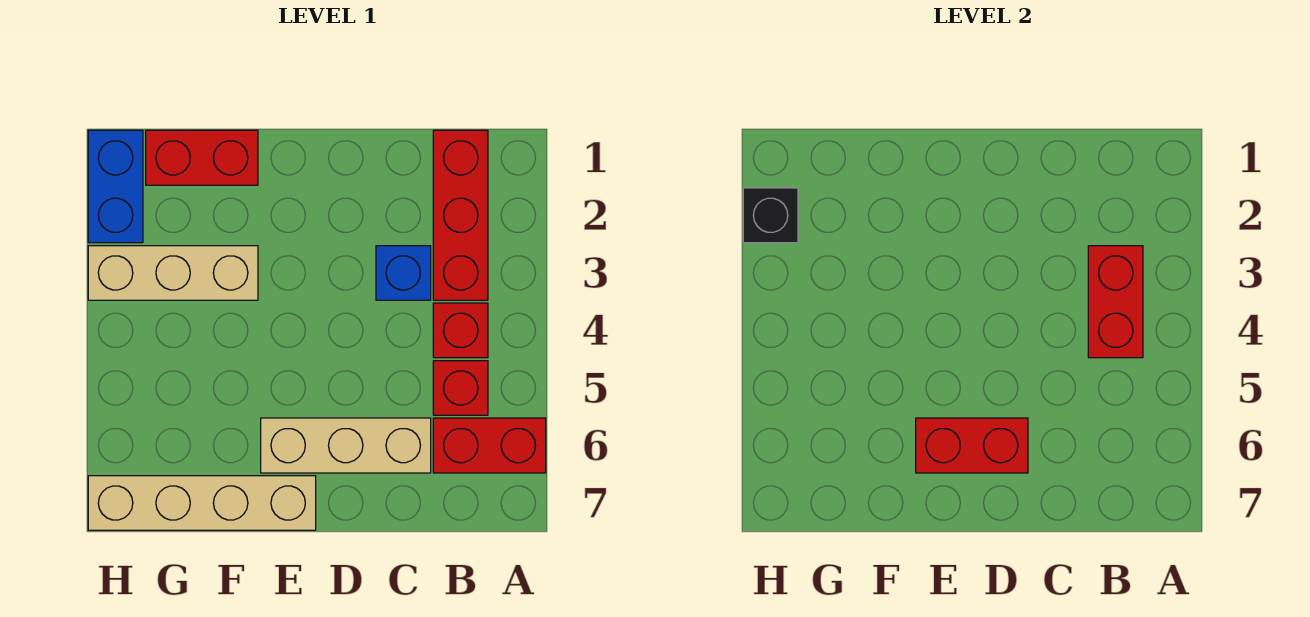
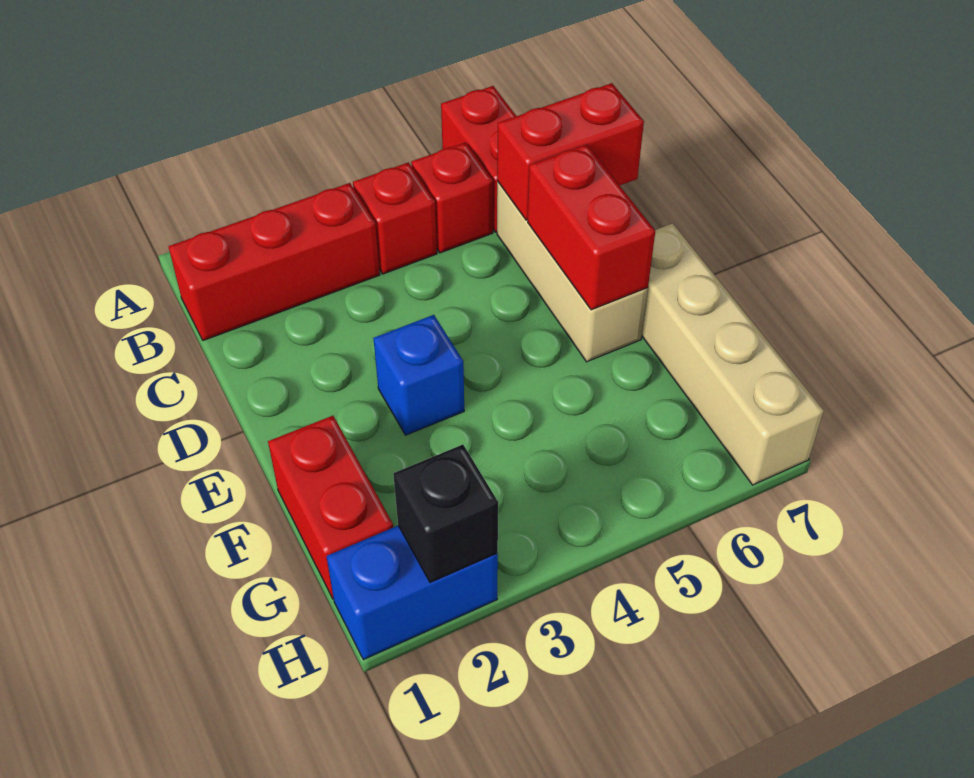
red brick B3:B4 level 2 -> red brick C6:C7 level 2
blue brick C3 level 1 -> blue brick E3 level 1
tan brick F3:H3 level 1 -> none

